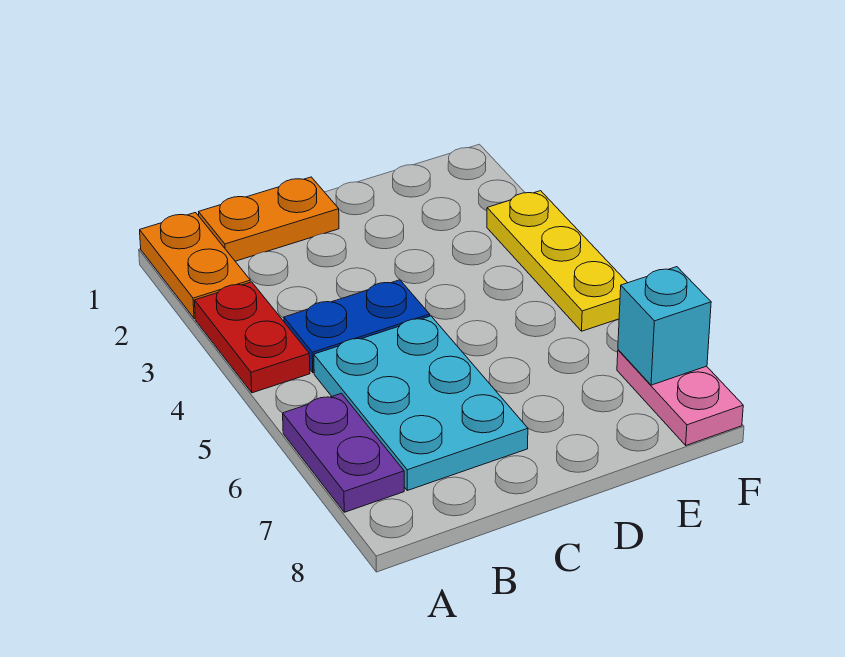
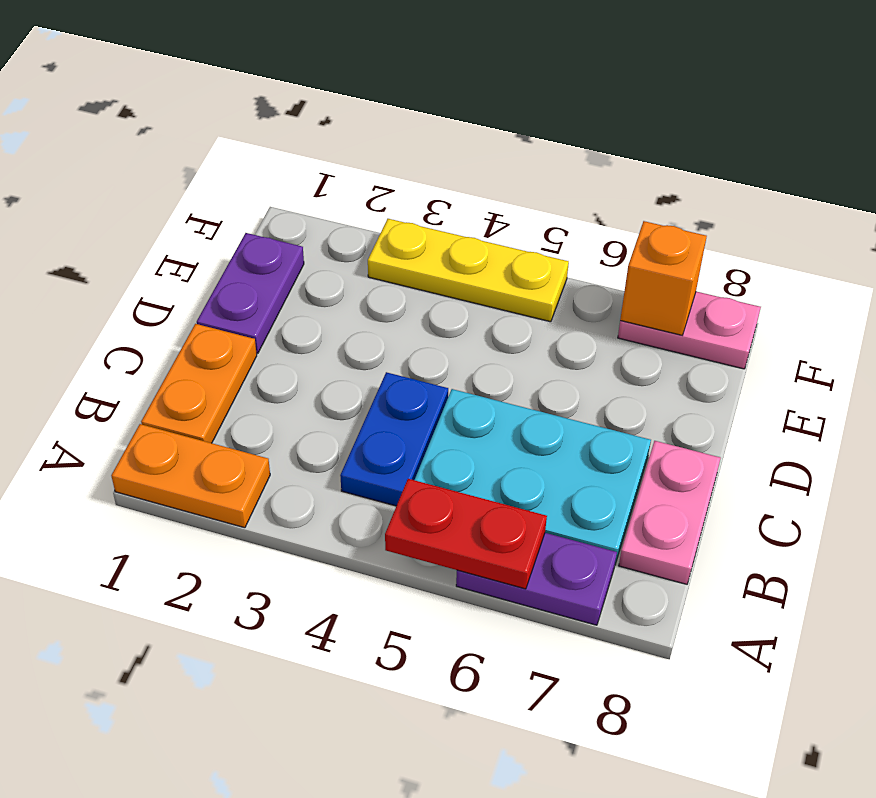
red plate A3:A4 level 1 -> red plate A5:A6 level 2
none -> pink plate B8:C8 level 1
none -> purple plate D1:E1 level 1
cyan brick F7 level 2 -> orange brick F7 level 2

